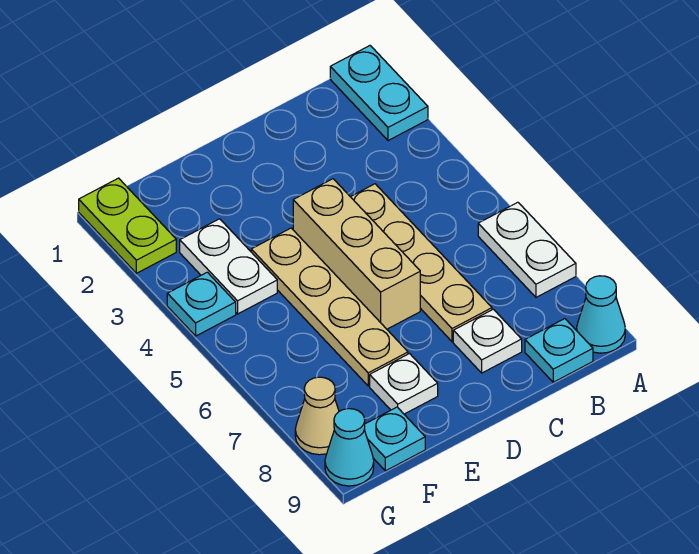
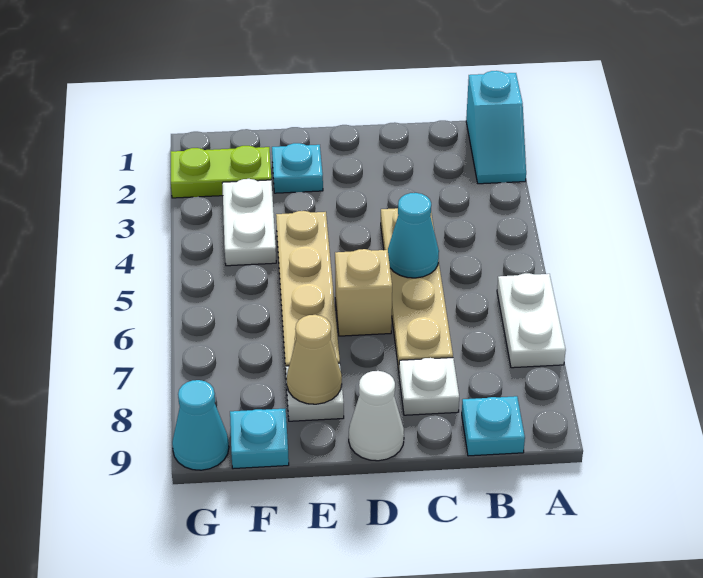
cyan plate A1:A2 level 1 -> cyan slope A1:A2 level 1 top 1
cyan cone A9 level 1 -> cyan cone C5 level 2
tan brick D4:D6 level 1 -> tan brick D6 level 1
none -> white cone D9 level 1
lime plate G1:G2 level 1 -> lime plate F2:G2 level 1
cyan plate G4 level 1 -> cyan plate E2 level 1
tan cone G8 level 1 -> tan cone E8 level 2

